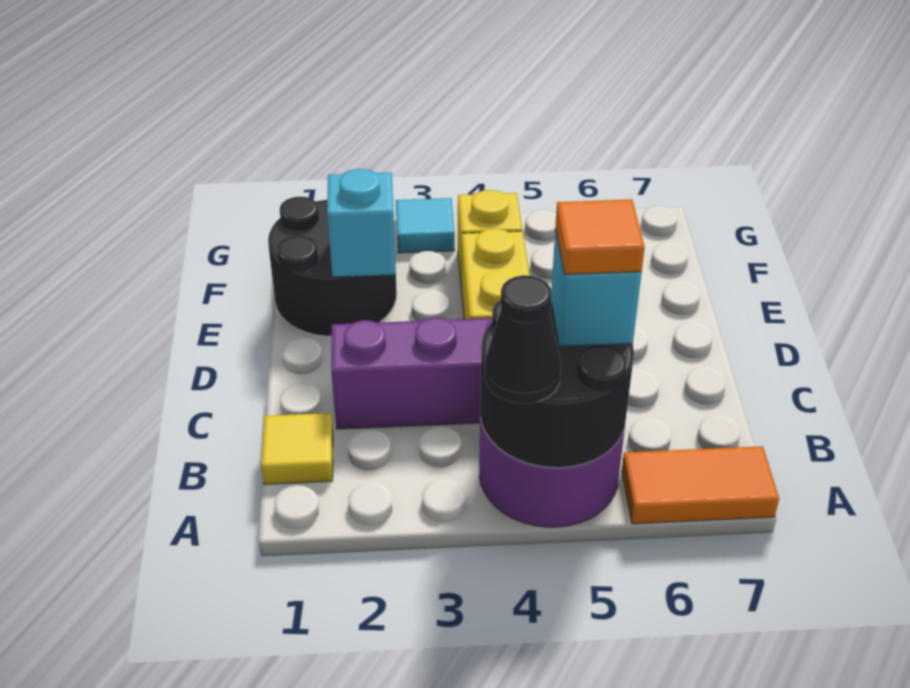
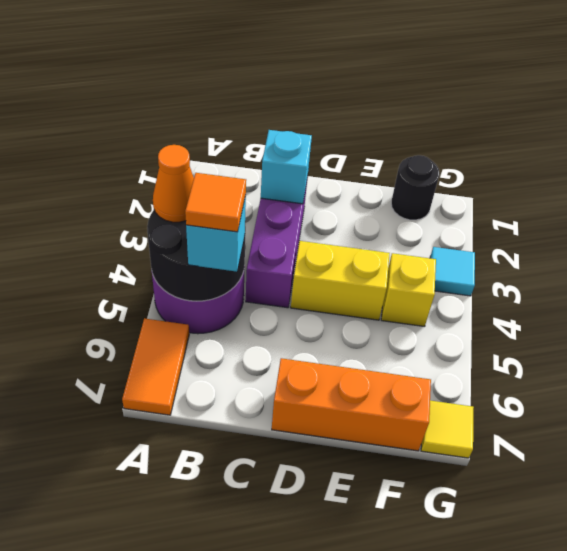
black cone A4 level 3 -> orange cone A4 level 3
yellow tile B1 level 1 -> yellow tile G7 level 1
none -> orange brick D7:F7 level 1
black round brick E1:F2 level 1 -> black round brick F1 level 1
cyan brick E2 level 2 -> cyan brick C2 level 2

